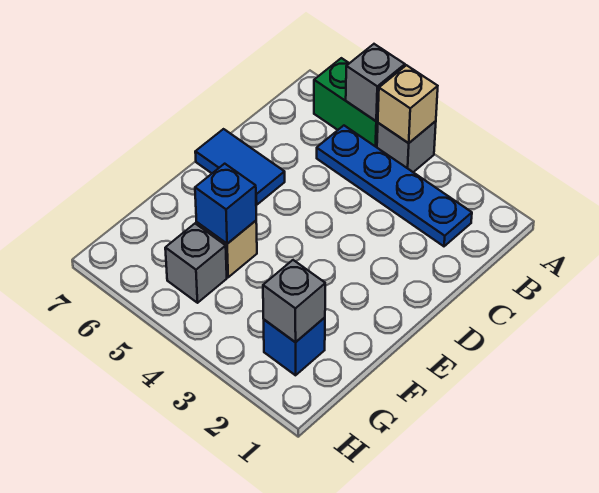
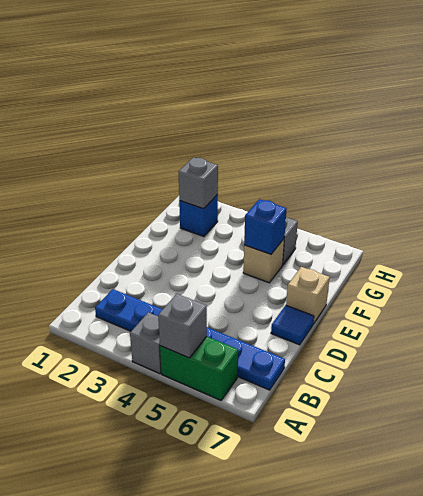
tan brick A4 level 2 -> tan brick E7 level 1
blue plate B2:B5 level 1 -> blue plate B2:B7 level 1
blue tile D6:D7 level 1 -> blue tile D7 level 1

